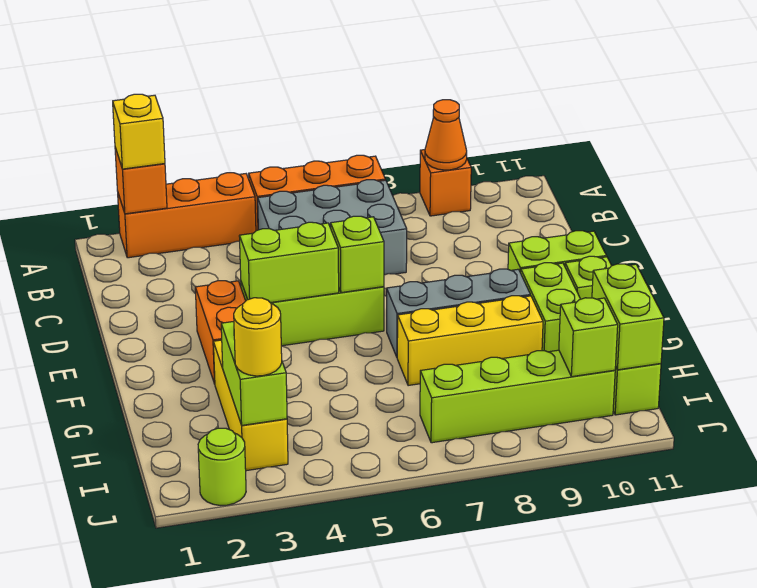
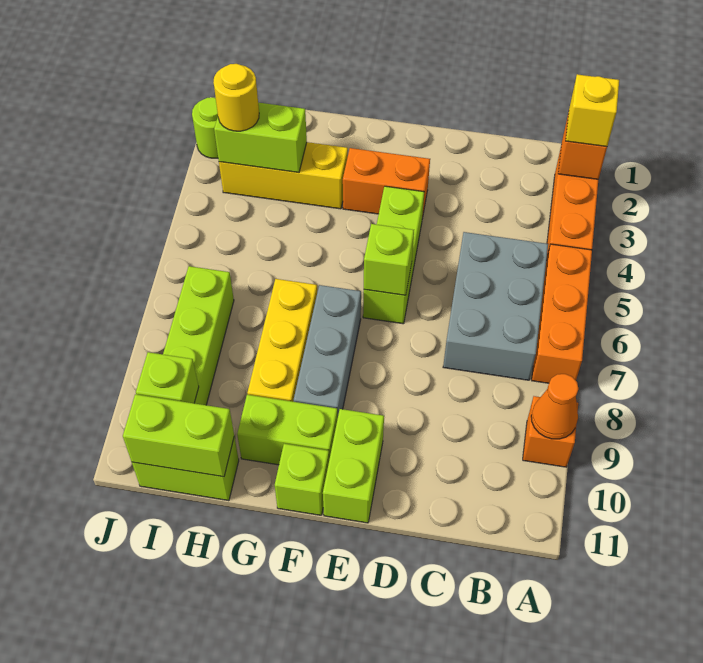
lime brick E4:E5 level 2 -> none

